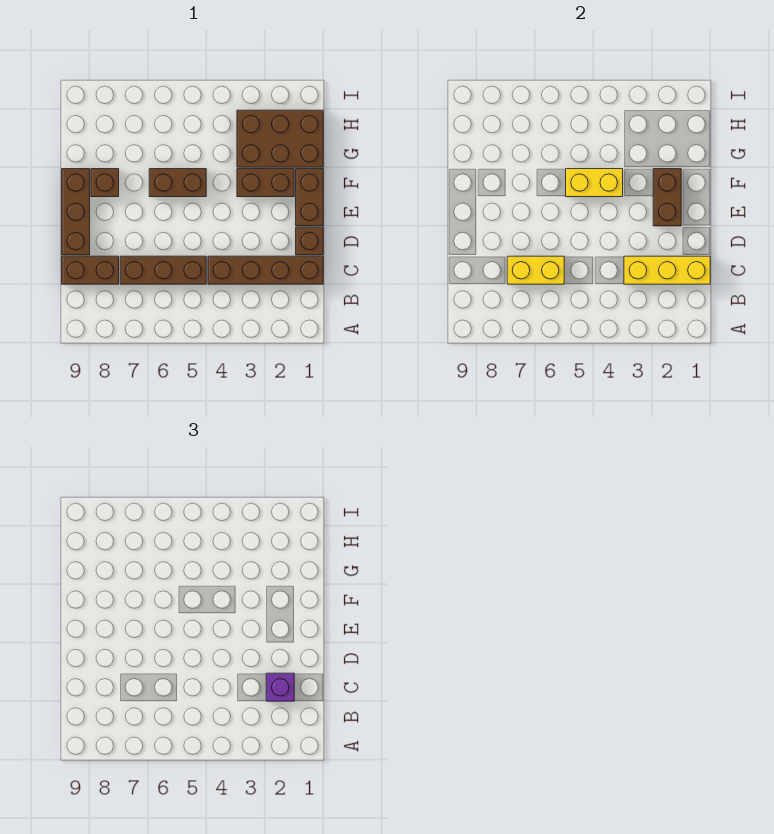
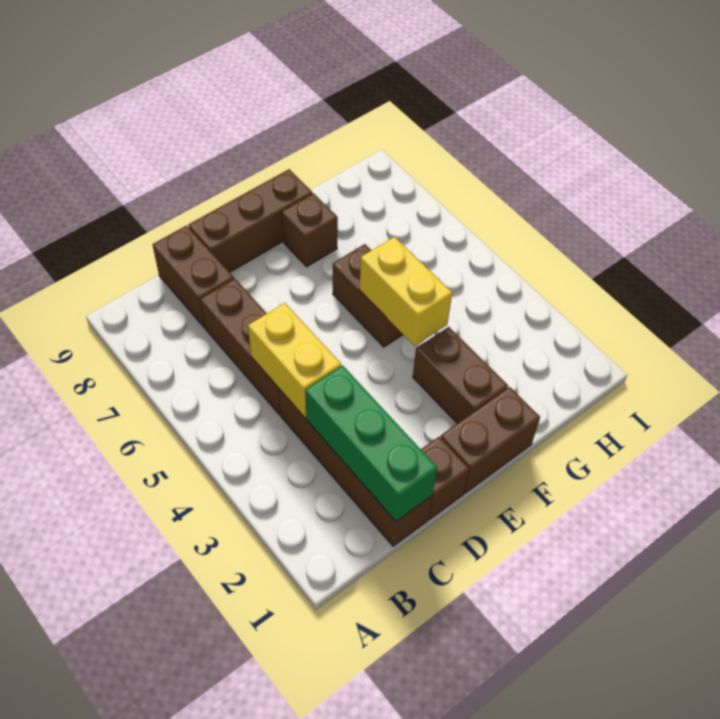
yellow brick C1:C3 level 2 -> green brick C1:C3 level 2
purple brick C2 level 3 -> none
yellow brick C6:C7 level 2 -> yellow brick C4:C5 level 2
brown brick E2:F2 level 2 -> none
brown brick G1:H3 level 1 -> none

